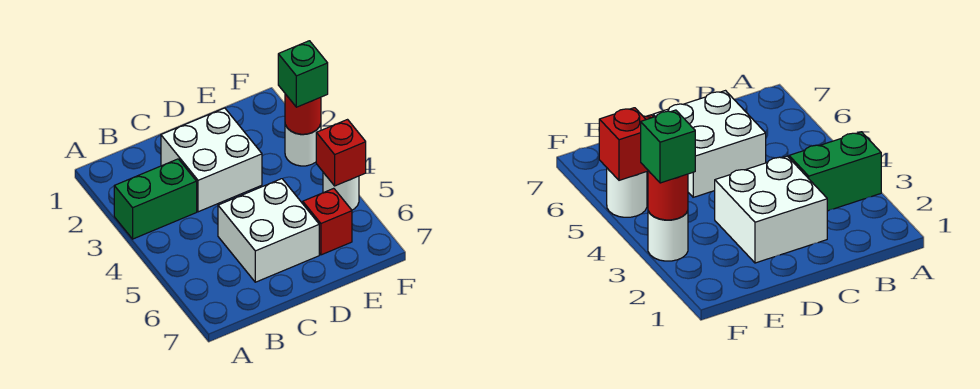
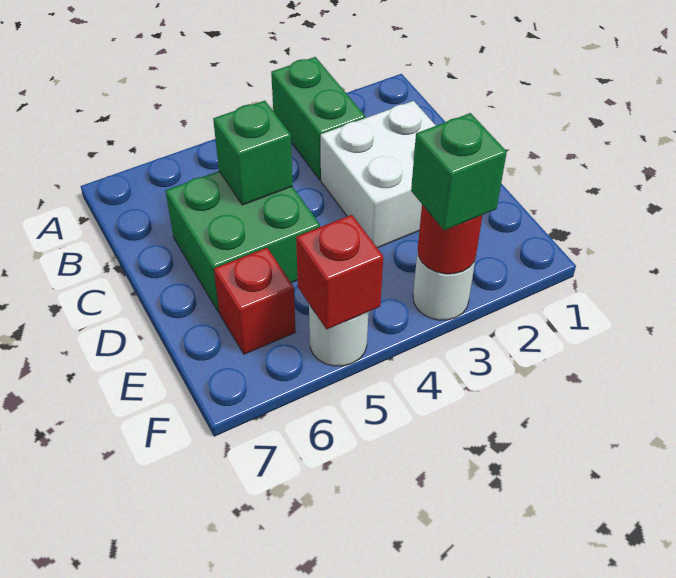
white brick C5:D6 level 1 -> green brick C5:D6 level 1
none -> green brick C5 level 2

